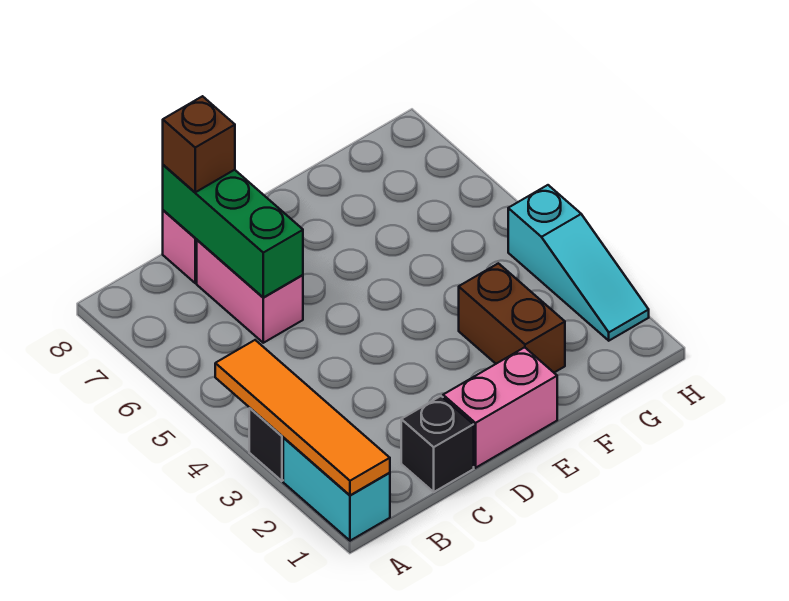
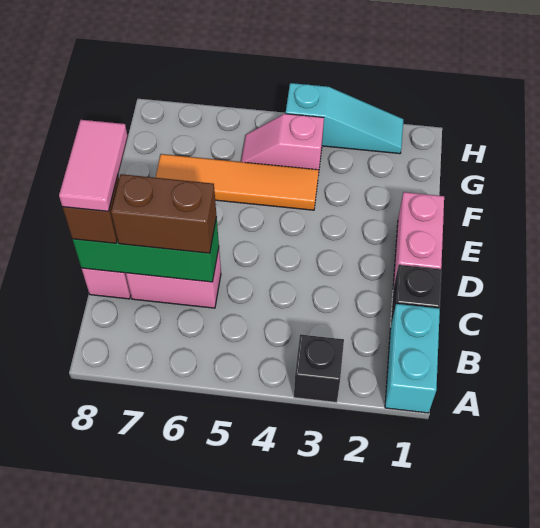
cyan brick A1:A2 level 1 -> cyan brick A1:B1 level 1
orange tile A1:A4 level 2 -> orange tile F4:F7 level 1
none -> pink tile C8:D8 level 4
brown brick F2:F3 level 1 -> brown brick C6:C7 level 3
none -> pink slope G4:G5 level 1 top 4

